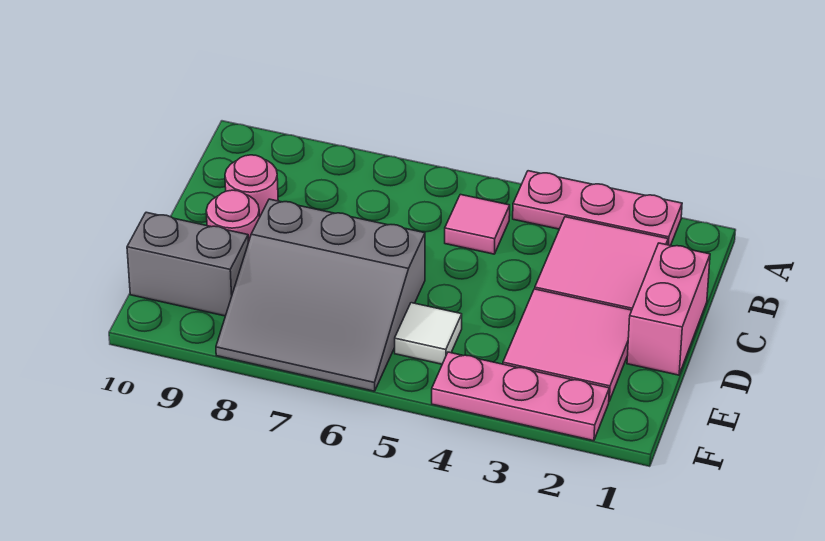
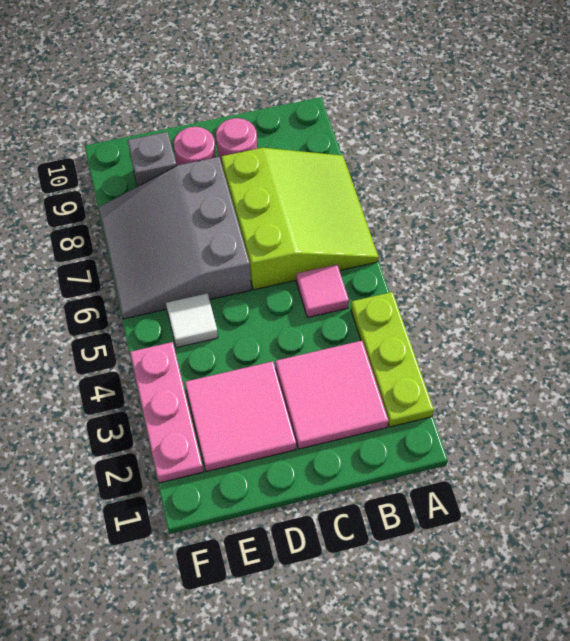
pink plate A2:A4 level 1 -> lime plate A2:A4 level 1
none -> lime slope A6:C8 level 1 top C
pink brick C1:D1 level 1 -> none
grey brick E9:E10 level 1 -> grey brick E9 level 1

